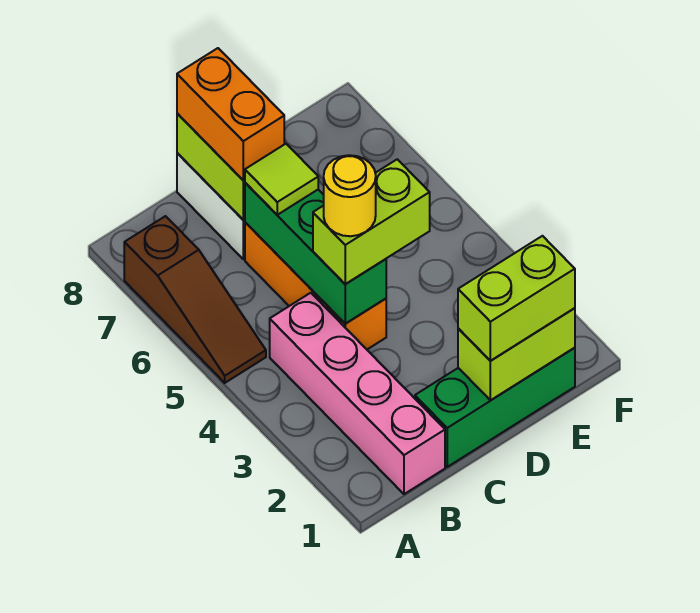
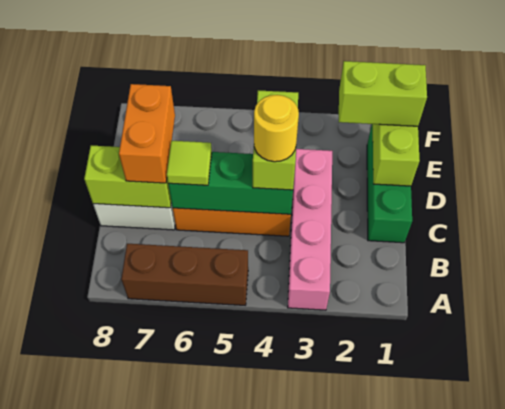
brown slope A5:A7 level 1 top 7 -> brown brick A5:A7 level 1
pink brick B1:B4 level 1 -> pink brick A3:D3 level 1
orange brick C7:C8 level 3 -> orange brick C7:D7 level 3
lime brick D1:E1 level 3 -> lime brick E1:E2 level 3

